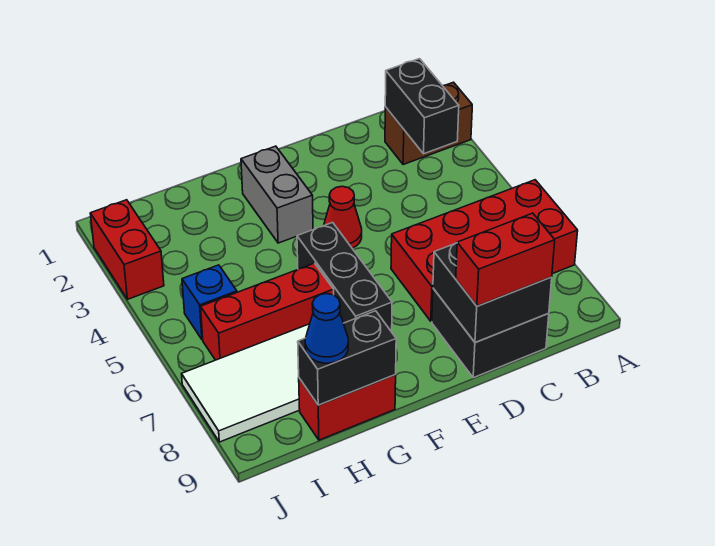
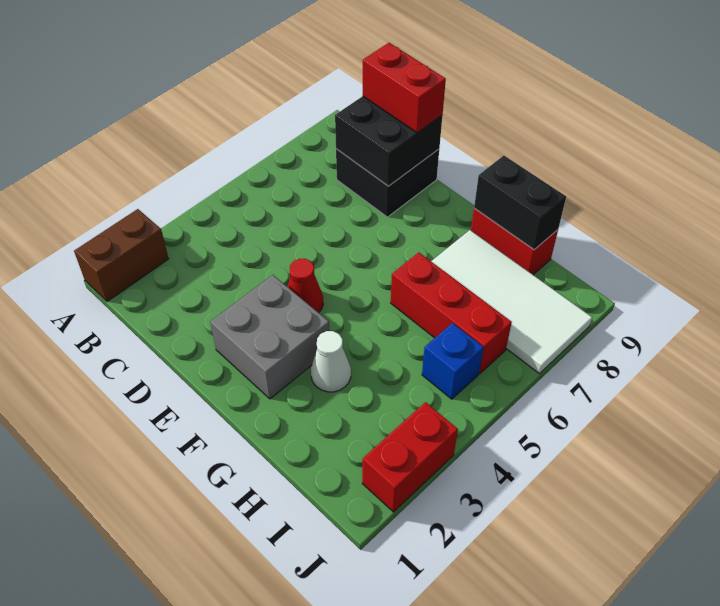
brown brick A2:B2 level 1 -> brown brick A1:A2 level 1
red brick A6:D7 level 1 -> none
black brick B2:B3 level 2 -> none
grey brick F2:F3 level 1 -> grey brick E2:F3 level 1
black brick F5:F7 level 1 -> none
none -> white cone G3 level 1
blue cone H9 level 3 -> none

